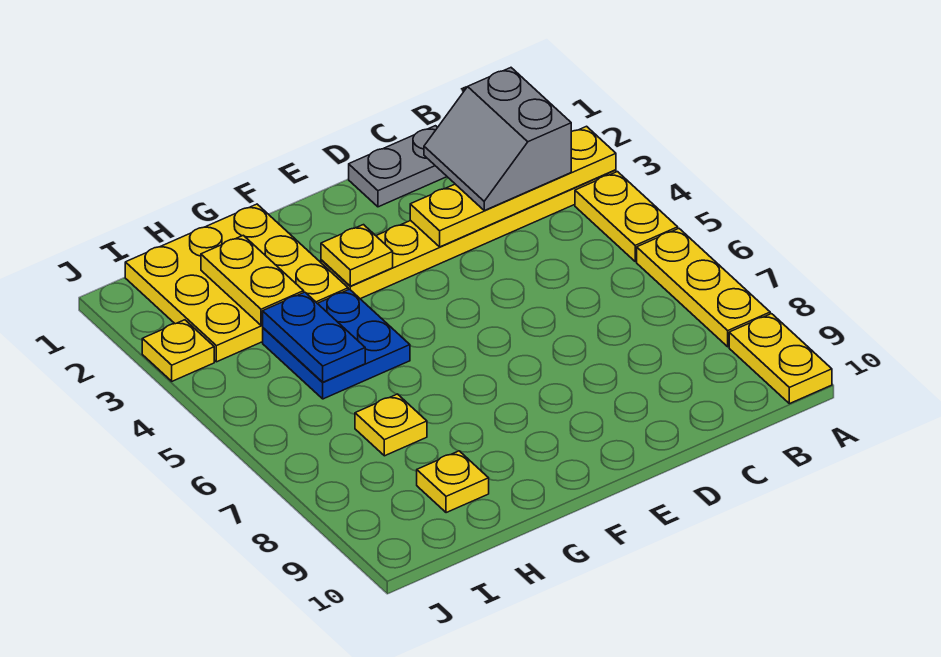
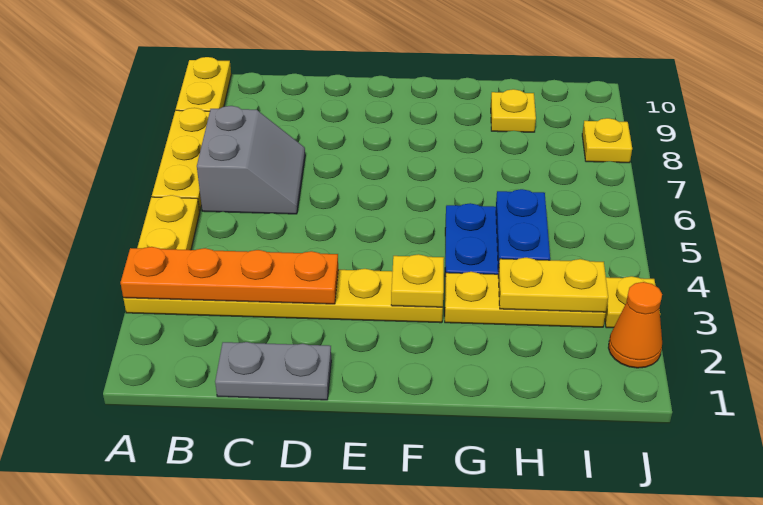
yellow plate A3:D3 level 2 -> orange plate A3:D3 level 2
grey slope B2:C3 level 3 top B -> grey slope B6:C7 level 1 top B
yellow plate G1:I3 level 1 -> yellow plate G3:I3 level 1
yellow plate H2:H3 level 2 -> yellow plate H3:I3 level 2
yellow plate H7 level 1 -> yellow plate J8 level 1
none -> orange cone J2 level 1

